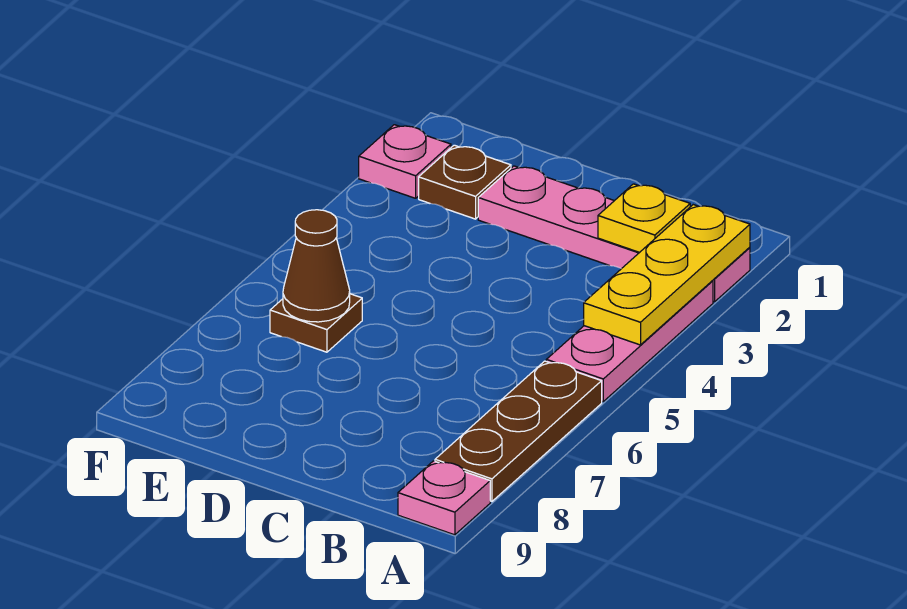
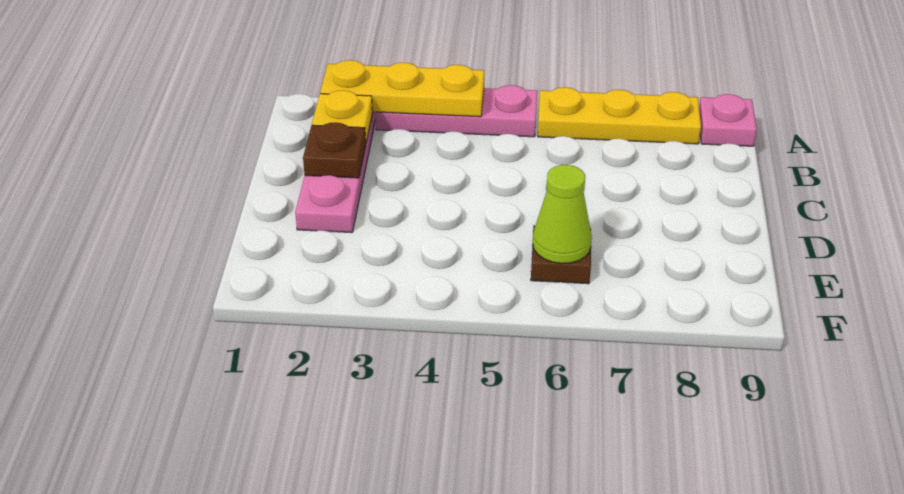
brown plate A6:A8 level 1 -> yellow plate A6:A8 level 1
brown plate E2 level 1 -> brown plate C2 level 2
brown cone E6 level 2 -> lime cone E6 level 2
pink plate F2 level 1 -> none

